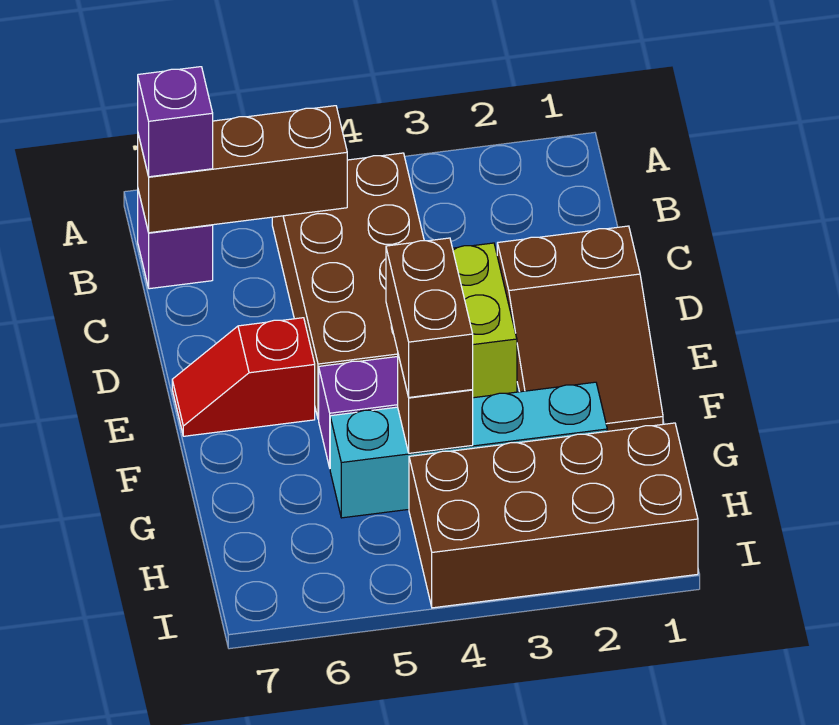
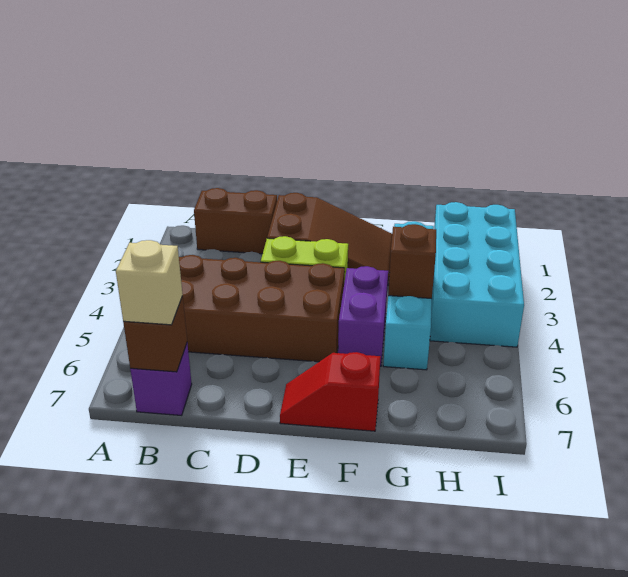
brown brick B5:B7 level 2 -> brown brick B7 level 2
purple brick B7 level 3 -> tan brick B7 level 3
red slope E6:E7 level 1 top 6 -> red slope E7:F7 level 1 top F
brown brick F4:G4 level 3 -> brown brick B1:C1 level 1
brown brick H1:I4 level 1 -> cyan brick H1:I4 level 1

